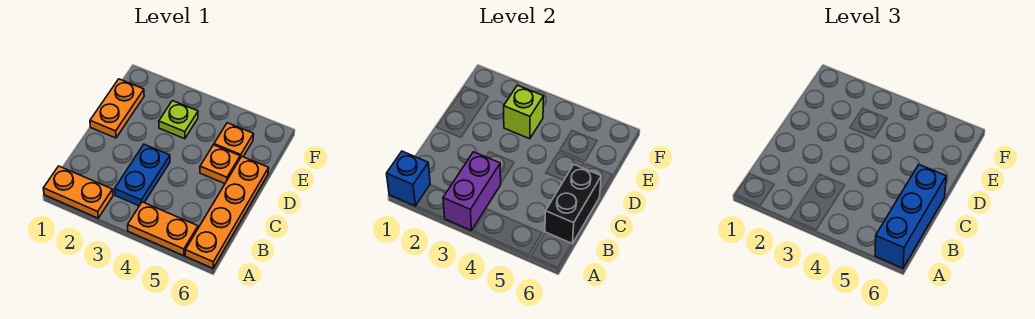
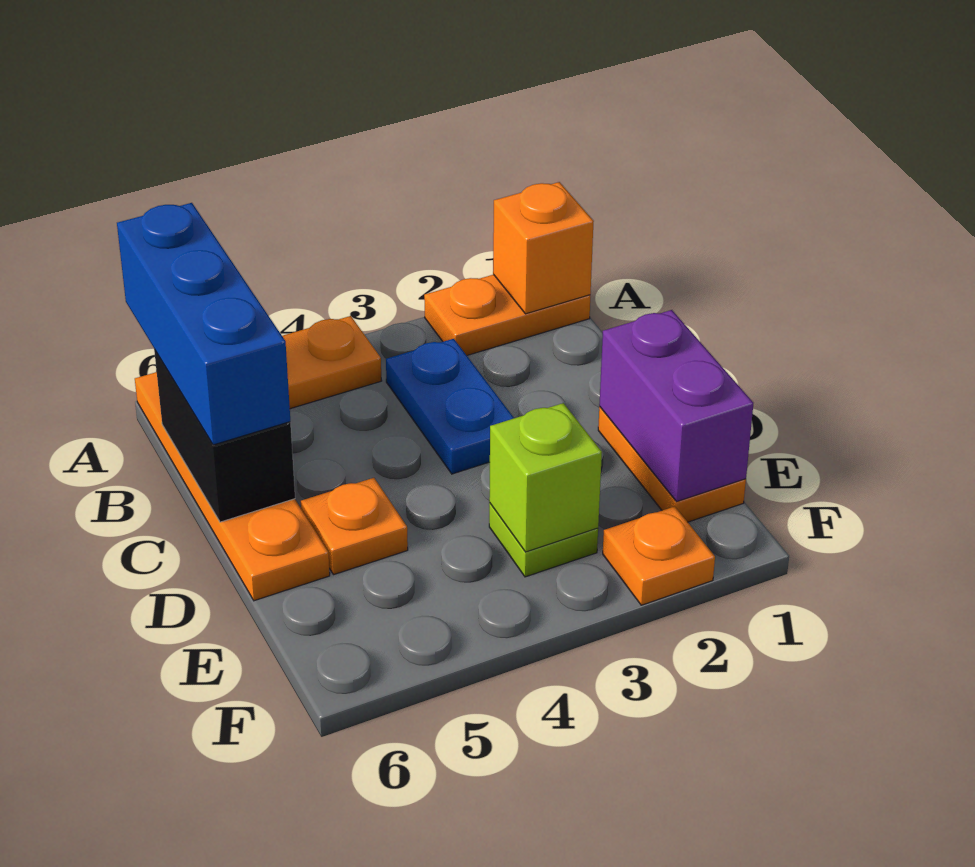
blue brick A1 level 2 -> orange brick A1 level 2
purple brick A3:B3 level 2 -> purple brick D1:E1 level 2
orange plate E5 level 1 -> orange plate F2 level 1

